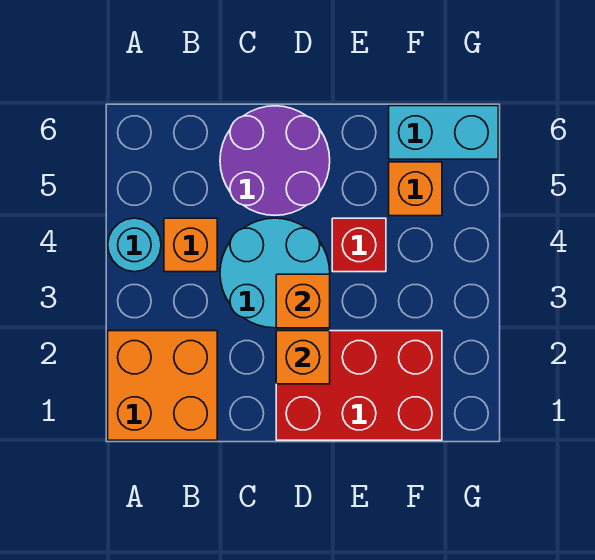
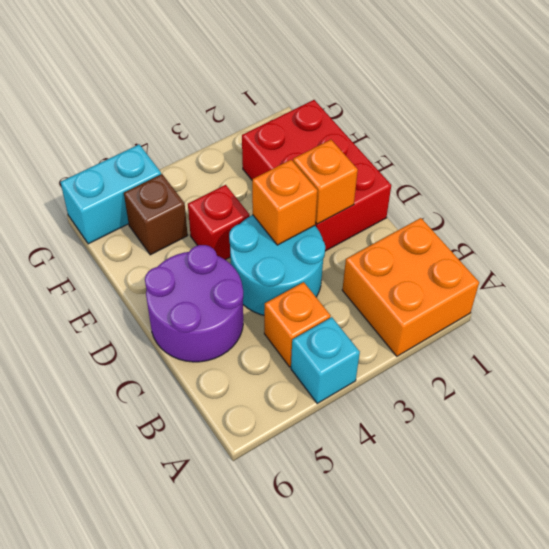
cyan round brick A4 level 1 -> cyan brick A4 level 1
orange brick F5 level 1 -> brown brick F5 level 1
cyan brick F6:G6 level 1 -> cyan brick G5:G6 level 1

